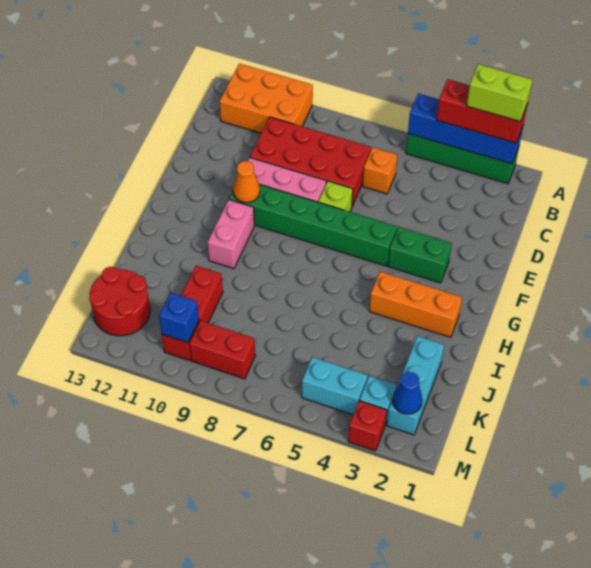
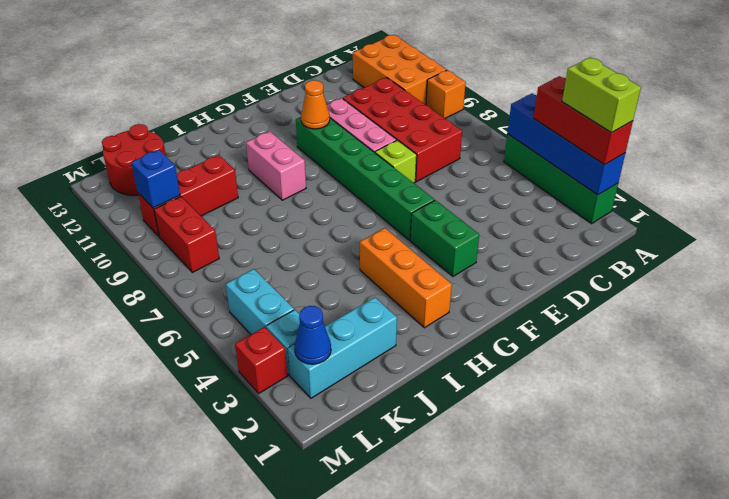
orange brick C6 level 1 -> orange brick A9 level 1
pink brick G10:H10 level 1 -> pink brick H9:H10 level 1

